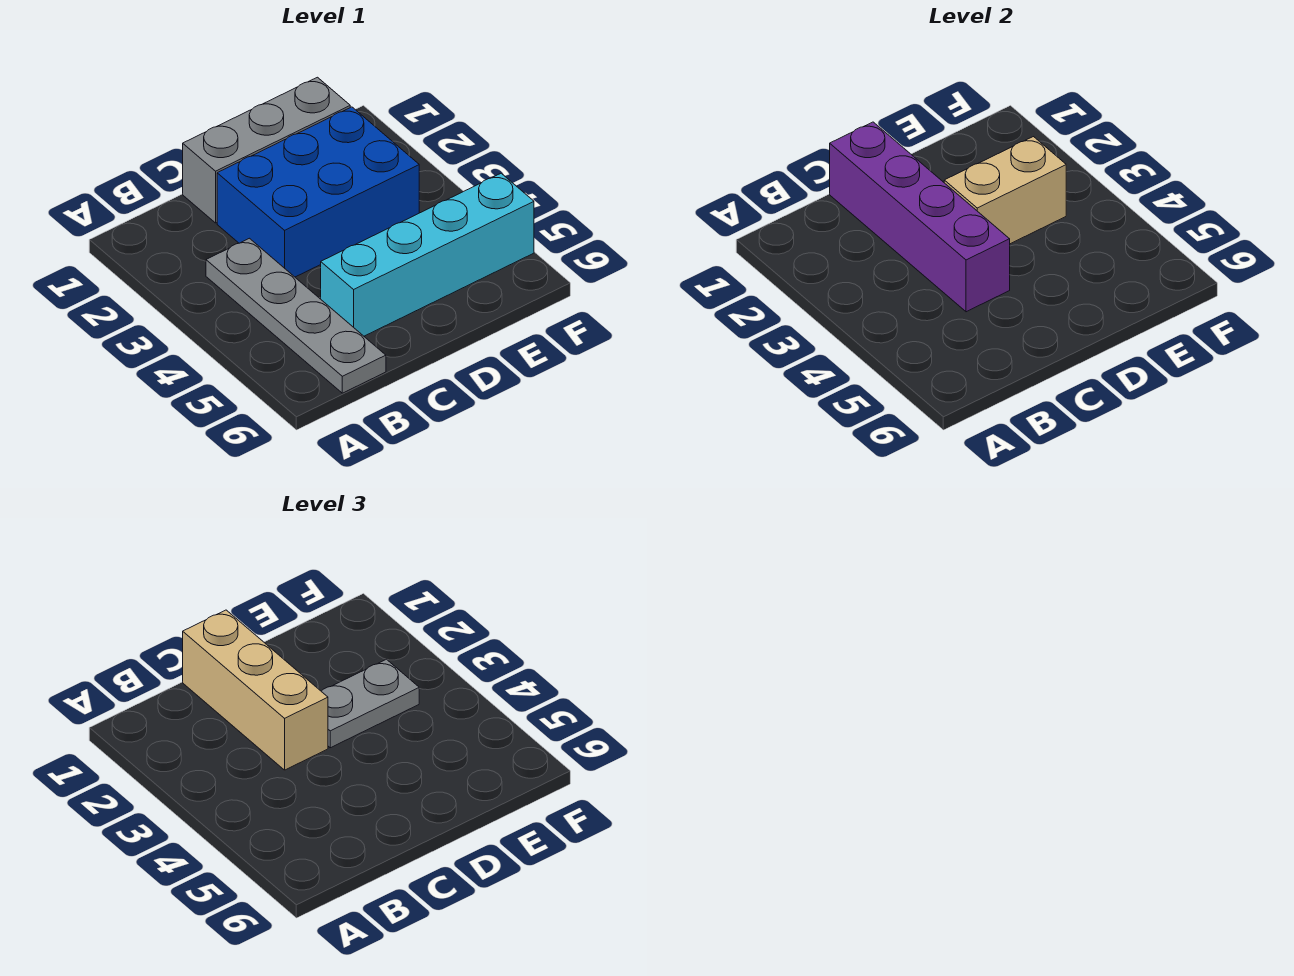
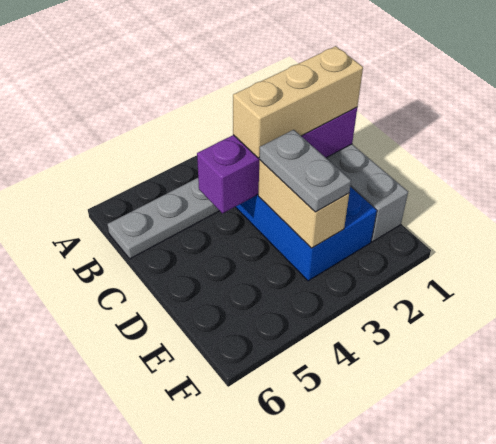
cyan brick C5:F5 level 1 -> none

